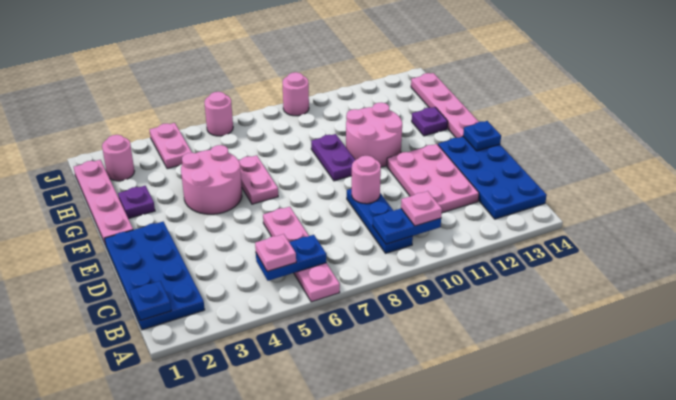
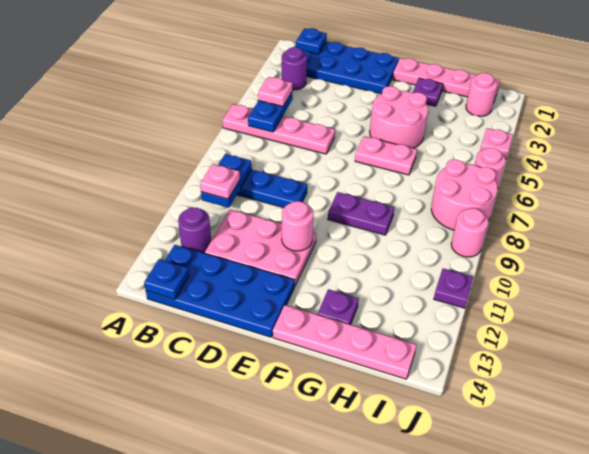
none -> purple round brick B3 level 1
none -> purple round brick B12 level 1
pink round brick D9 level 2 -> pink round brick E11 level 2
blue plate E14 level 2 -> blue plate B14 level 2
pink round brick F10:G11 level 1 -> pink round brick I7:J8 level 1
pink plate I4:J4 level 1 -> pink plate J4 level 1
none -> purple plate J11 level 1

